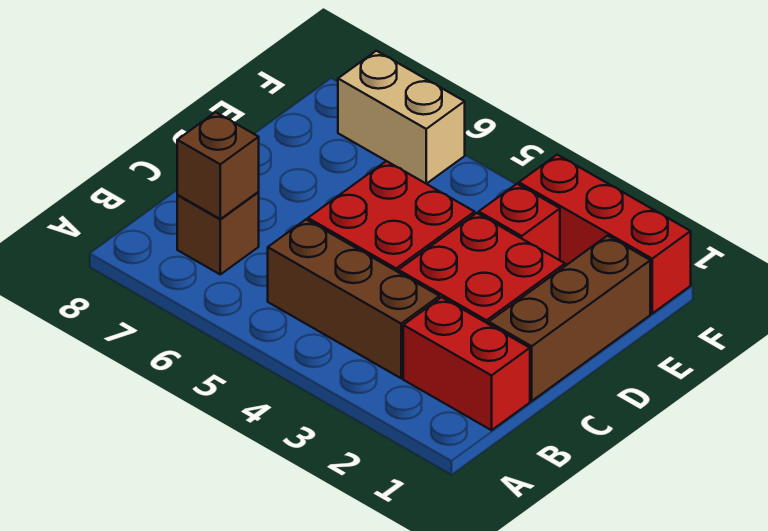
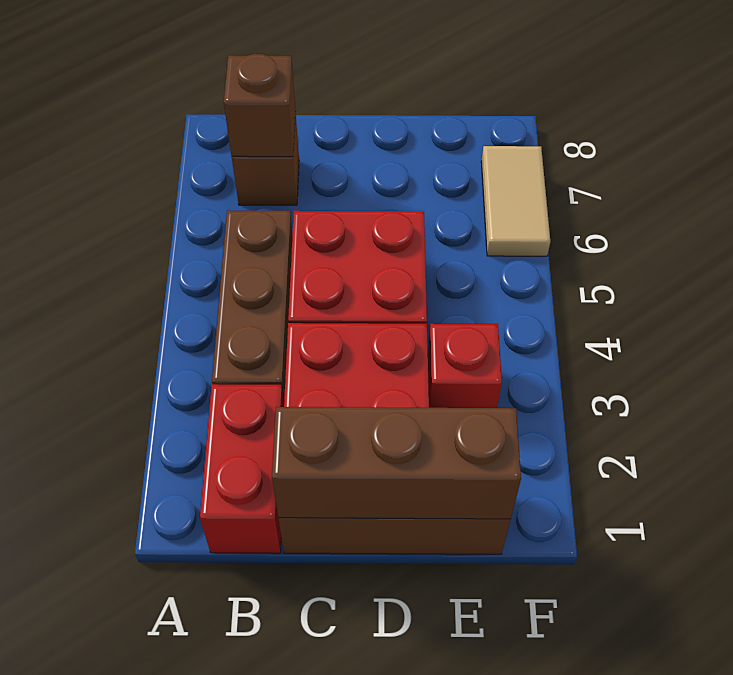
none -> brown brick C1:E1 level 2
red brick F1:F3 level 1 -> none
tan brick F6:F7 level 1 -> tan tile F6:F7 level 1

